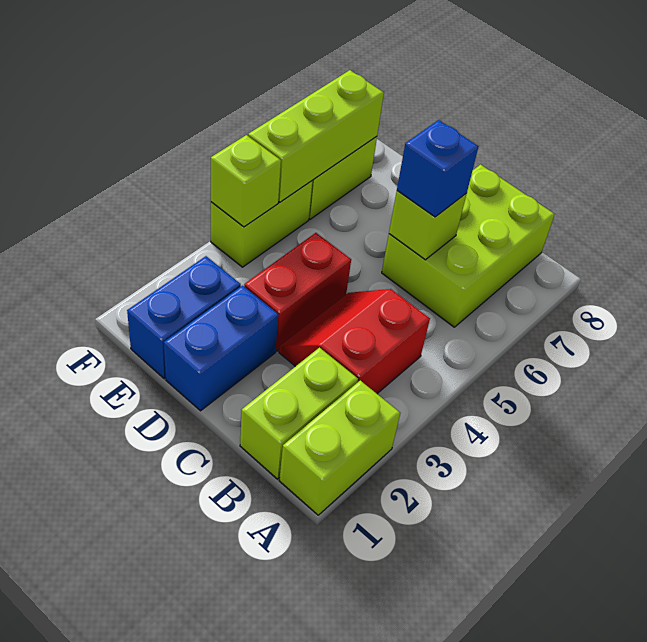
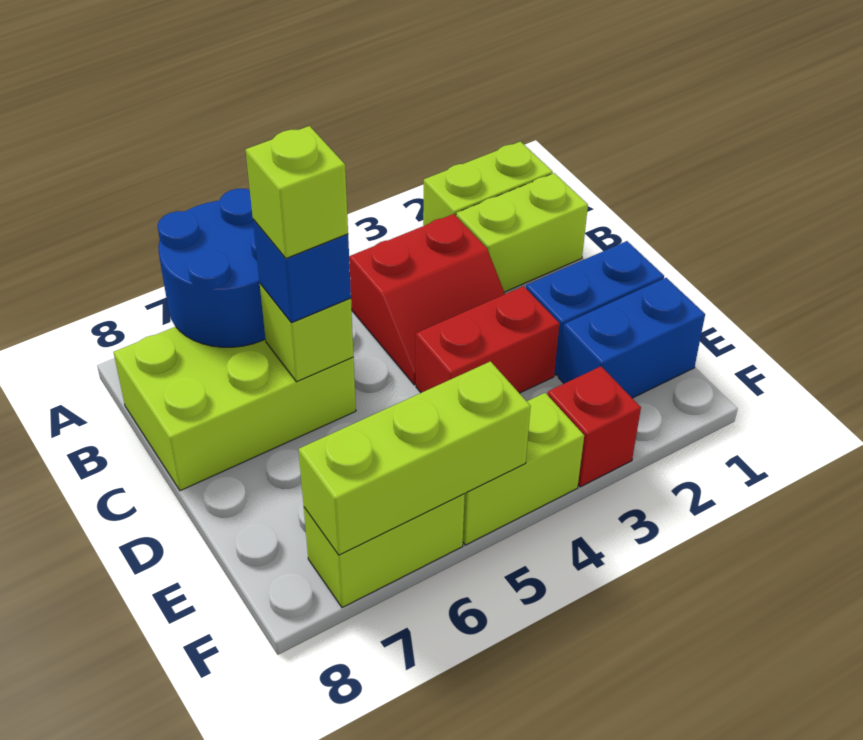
none -> blue round brick A6:B7 level 2
none -> red brick F3 level 1
lime brick F4 level 2 -> lime brick C6 level 4

